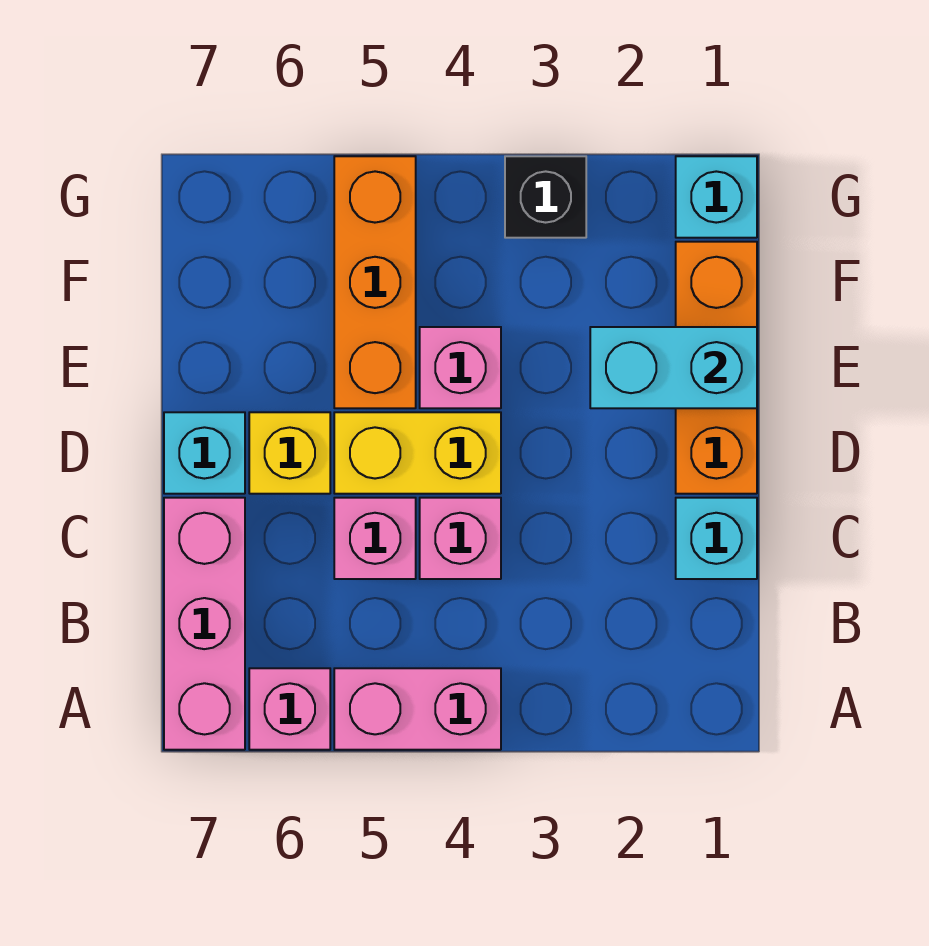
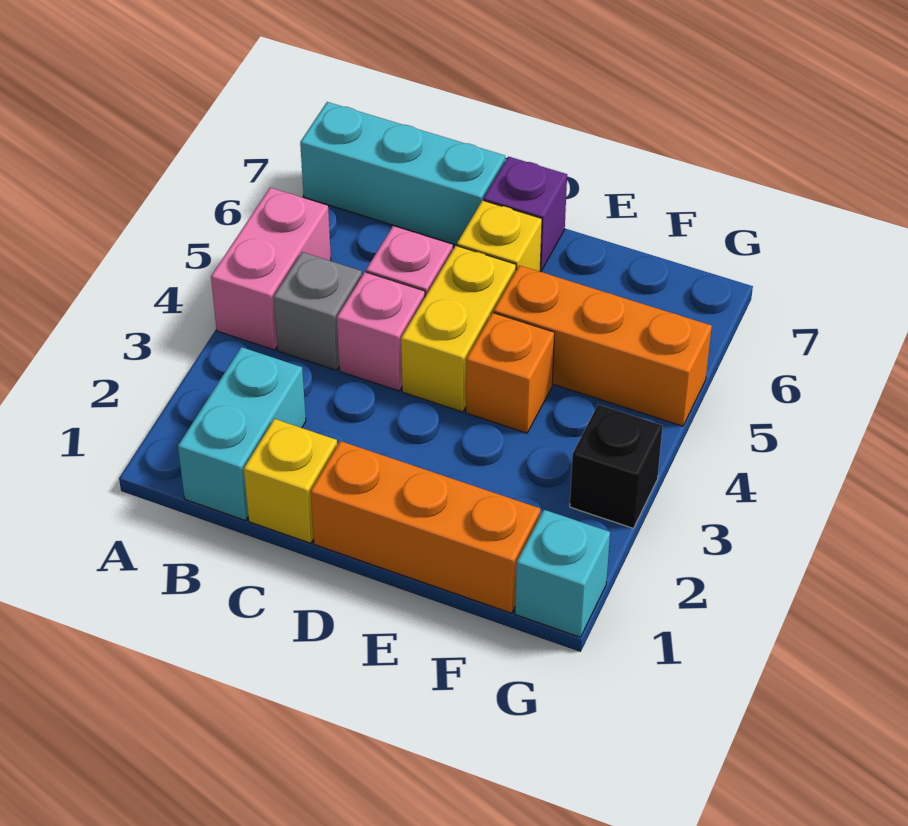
pink brick A6 level 1 -> none
pink brick A7:C7 level 1 -> cyan brick A7:C7 level 1
none -> grey brick B4 level 1
cyan brick C1 level 1 -> yellow brick C1 level 1
cyan brick D7 level 1 -> purple brick D7 level 1
cyan brick E1:E2 level 2 -> cyan brick B1:B2 level 1
pink brick E4 level 1 -> orange brick E4 level 1

